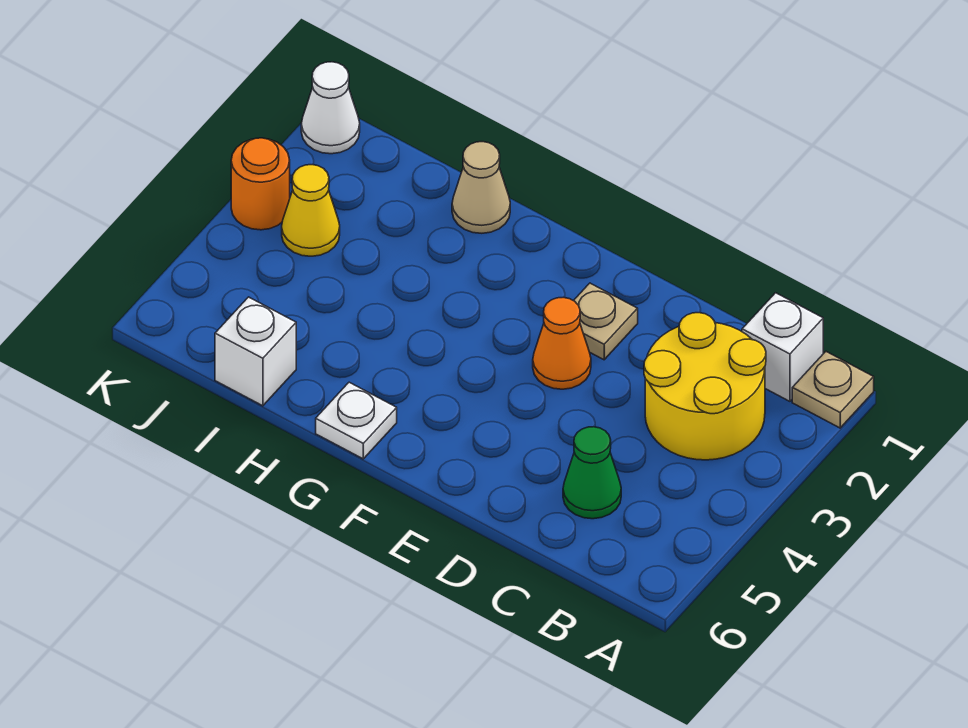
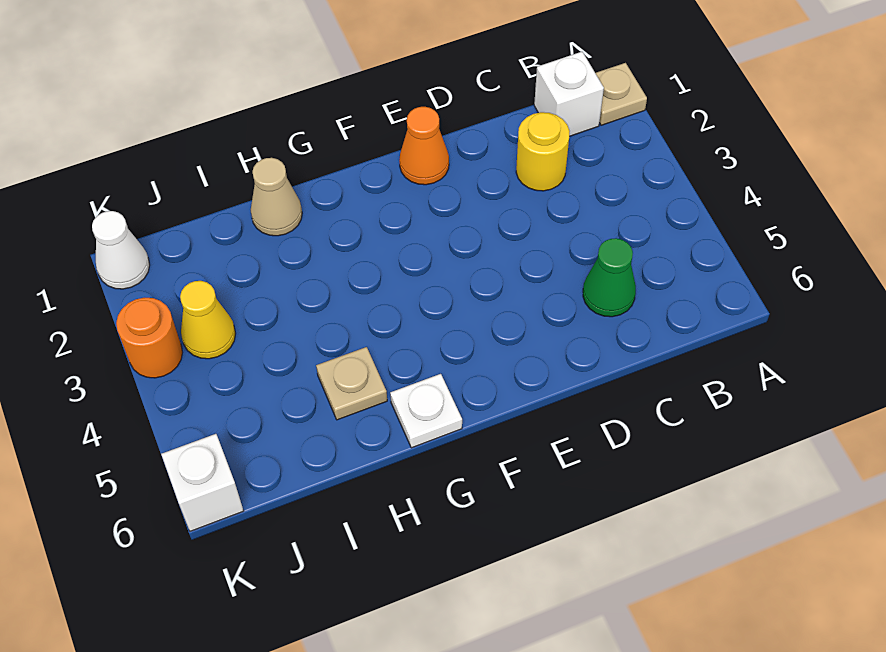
yellow round brick B2:C3 level 1 -> yellow round brick C2 level 1
tan plate E2 level 1 -> tan plate H5 level 1
orange cone E3 level 1 -> orange cone E1 level 1
white brick I6 level 1 -> white brick K6 level 1

